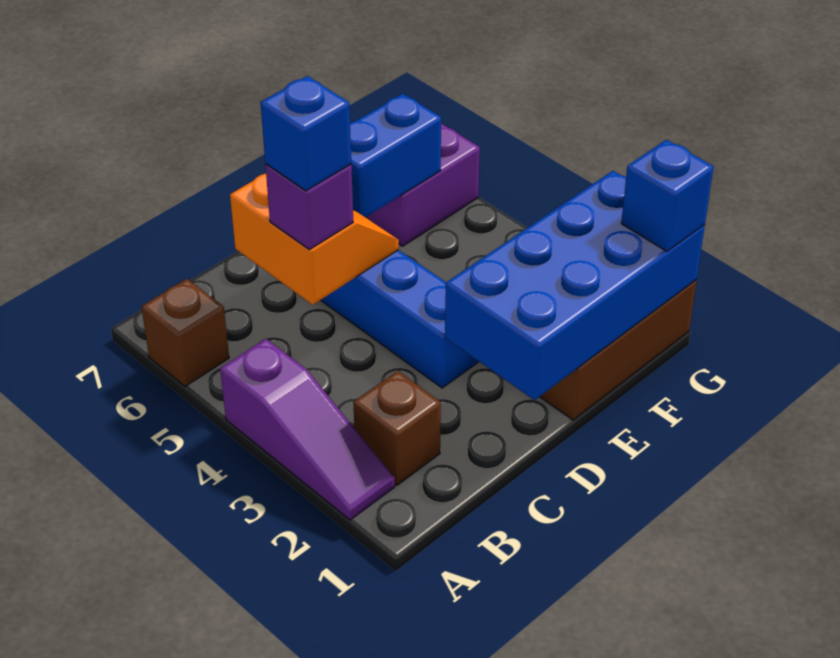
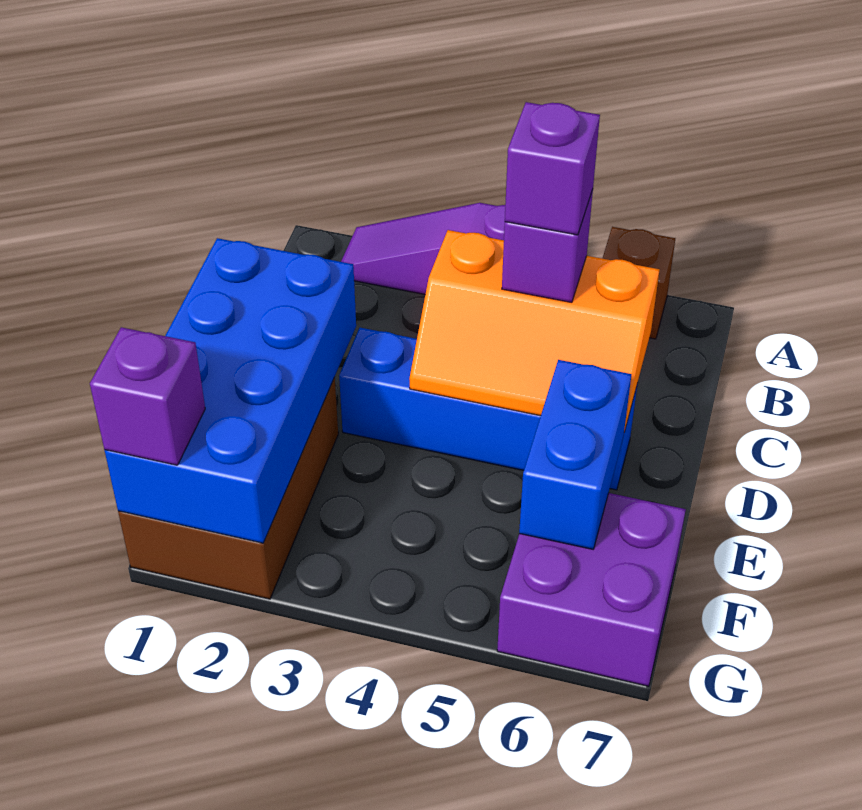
brown brick B2 level 1 -> none
orange slope C5:D6 level 2 top C -> orange slope C4:D6 level 2 top C
blue brick C5 level 4 -> purple brick C5 level 4
blue brick G1 level 3 -> purple brick G1 level 3

